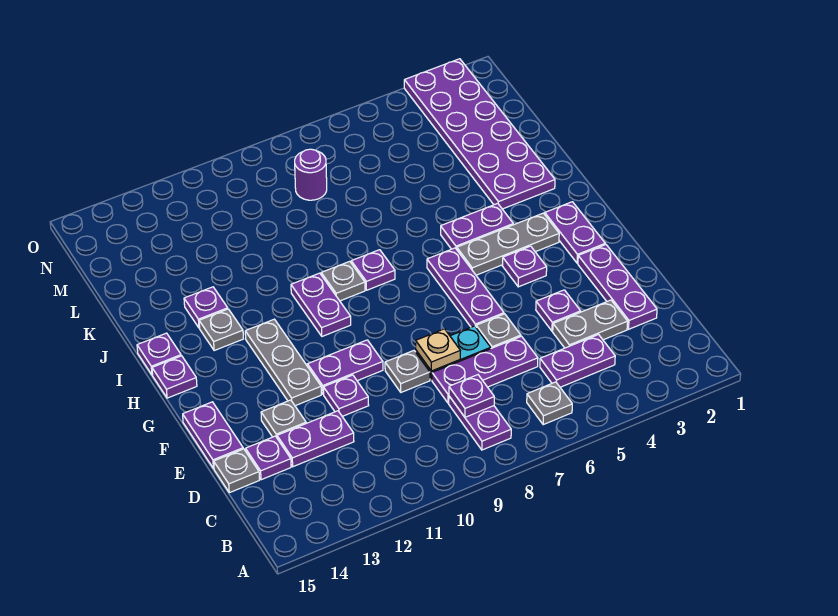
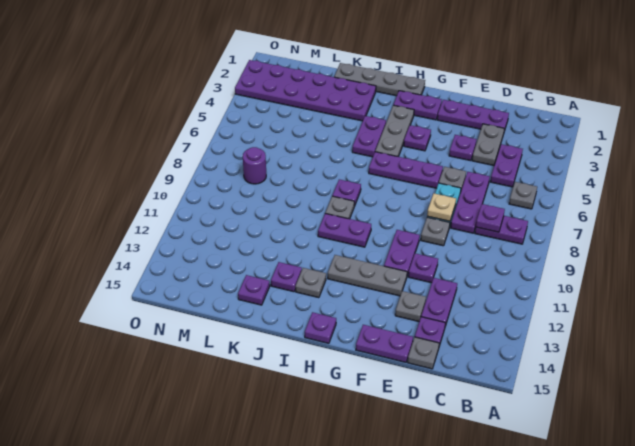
none -> grey plate H1:K1 level 1
purple plate I15 level 1 -> purple plate K14 level 1

